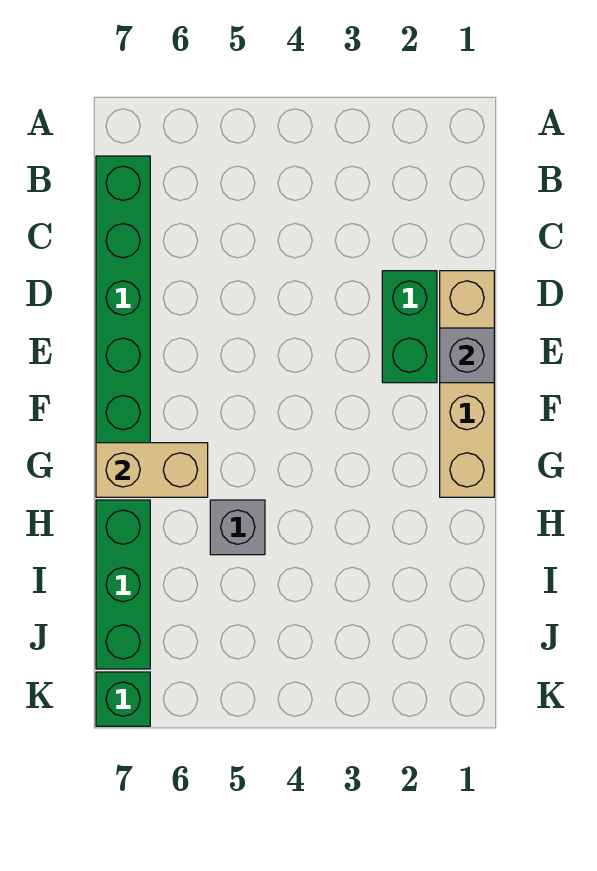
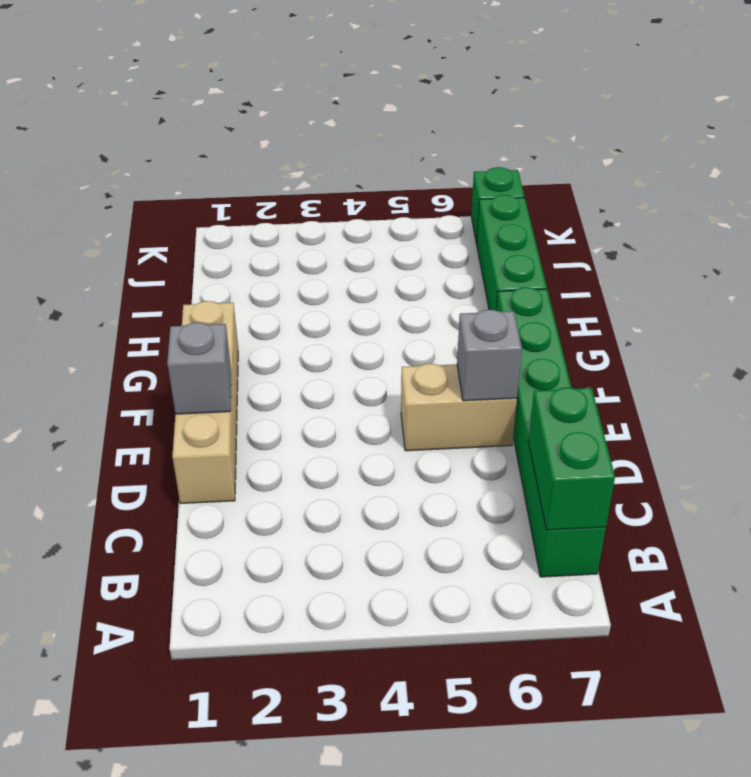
green brick D2:E2 level 1 -> green brick B7:C7 level 2
tan brick G6:G7 level 2 -> tan brick E5:E6 level 1
grey brick H5 level 1 -> grey brick E6 level 2

